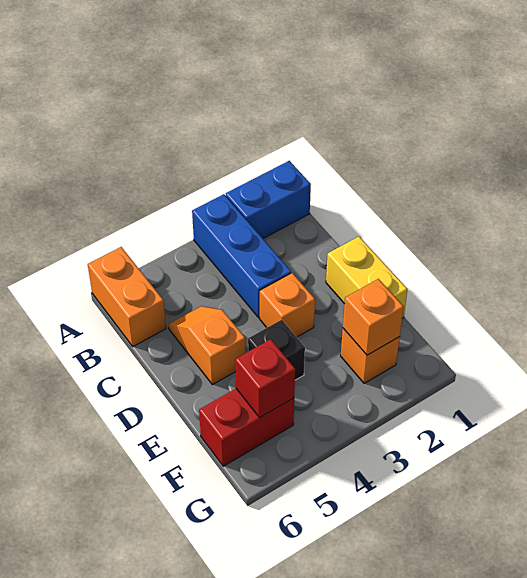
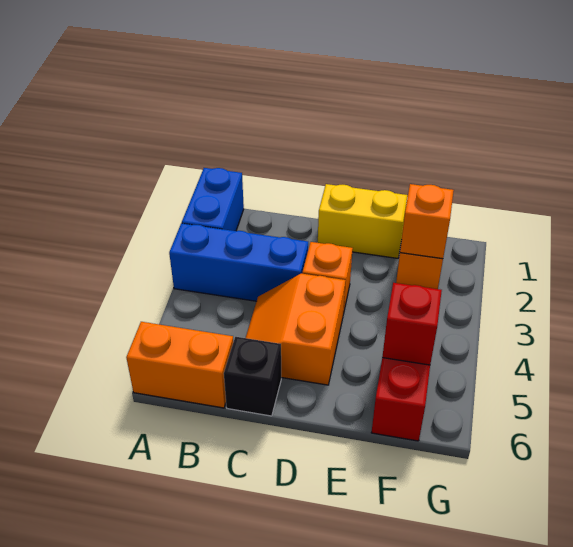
orange slope C5:D5 level 1 top D -> orange slope C4:D5 level 1 top D
black brick E4 level 1 -> black brick C6 level 1

